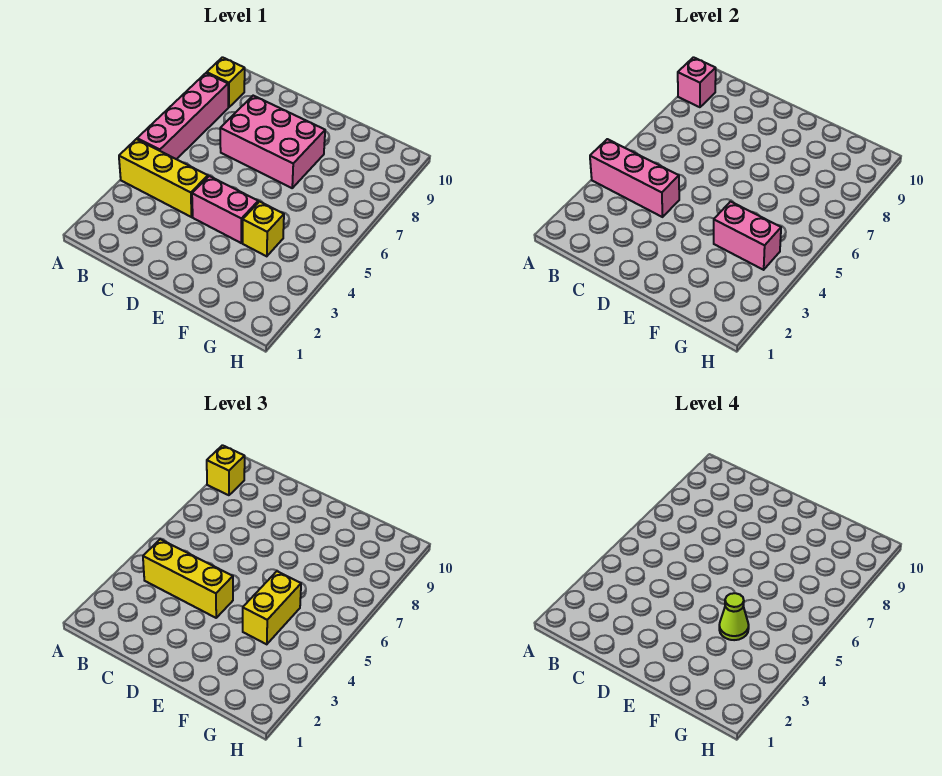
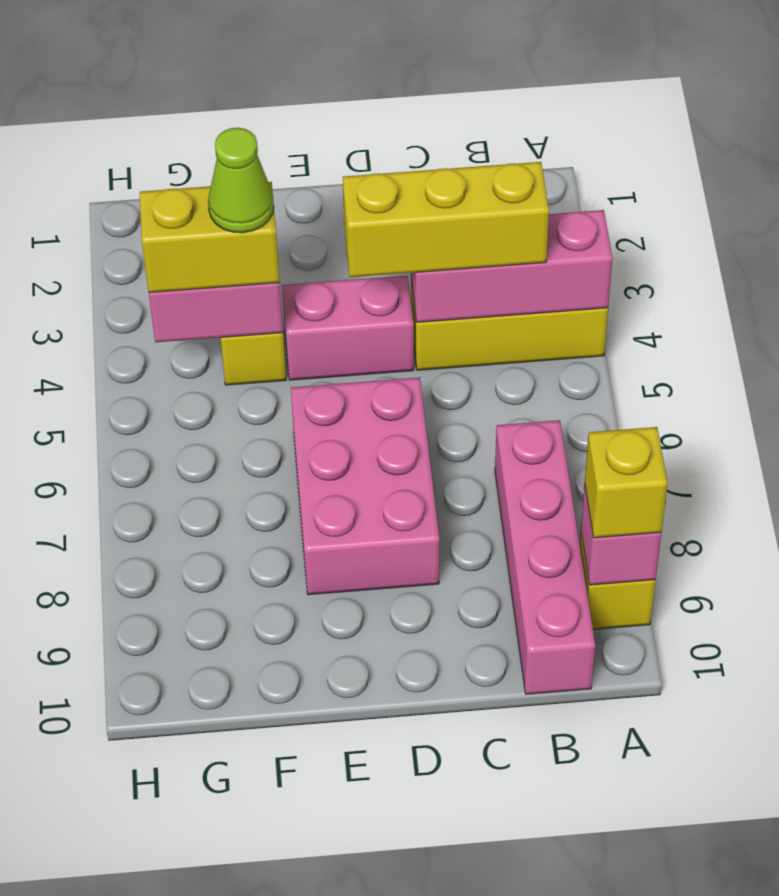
pink brick A5:A8 level 1 -> pink brick B7:B10 level 1
pink brick C7:E8 level 1 -> pink brick D6:E8 level 1
yellow brick F4:F5 level 3 -> yellow brick F4:G4 level 3

